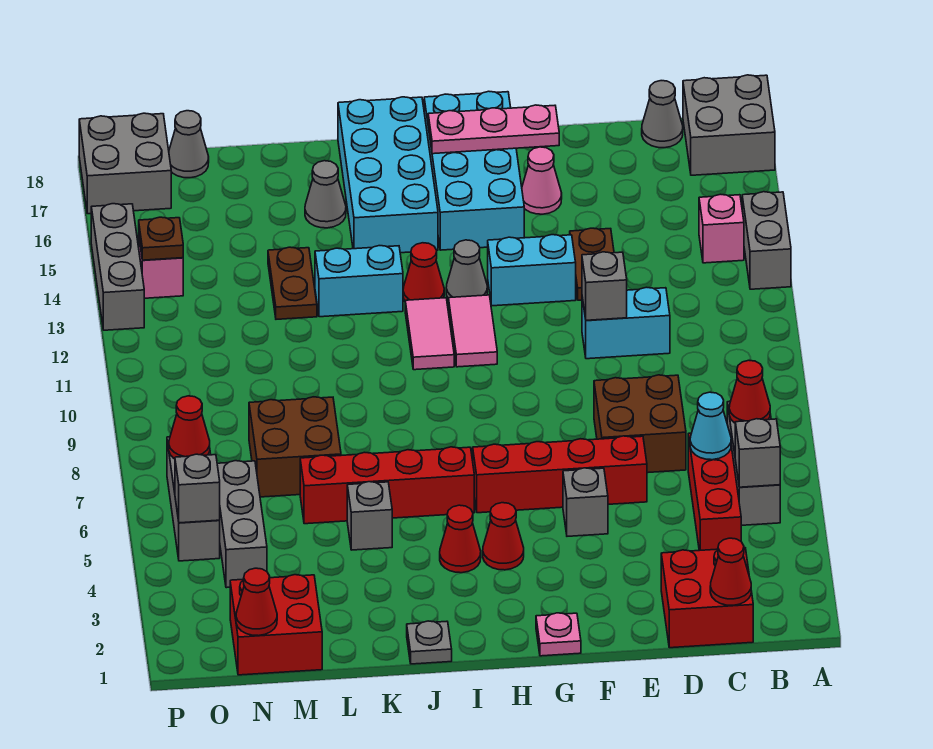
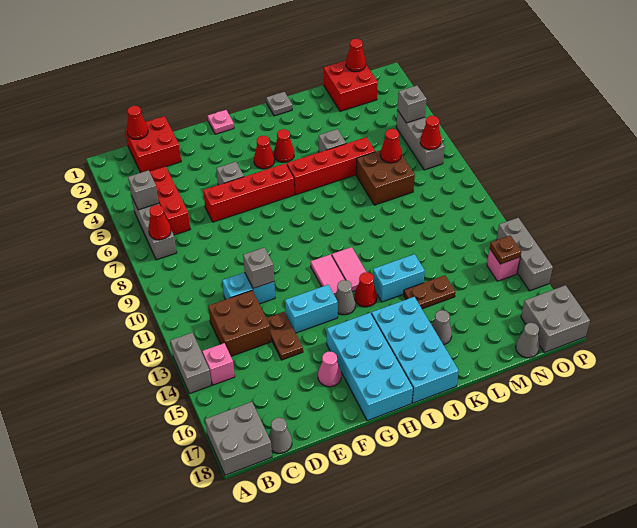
cyan cone C6 level 2 -> none
brown brick D7:E8 level 1 -> brown brick C12:D13 level 1
pink plate F17:H17 level 2 -> none
brown plate L13:L14 level 1 -> brown plate K14:L14 level 1
none -> red cone M7 level 2
grey brick N4:N6 level 1 -> none

